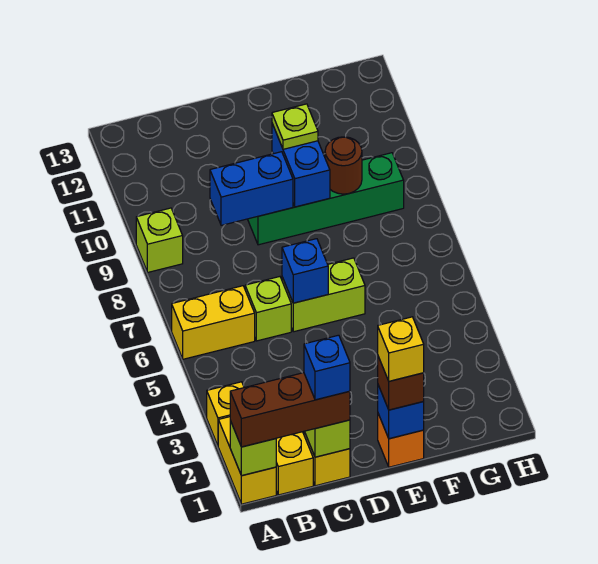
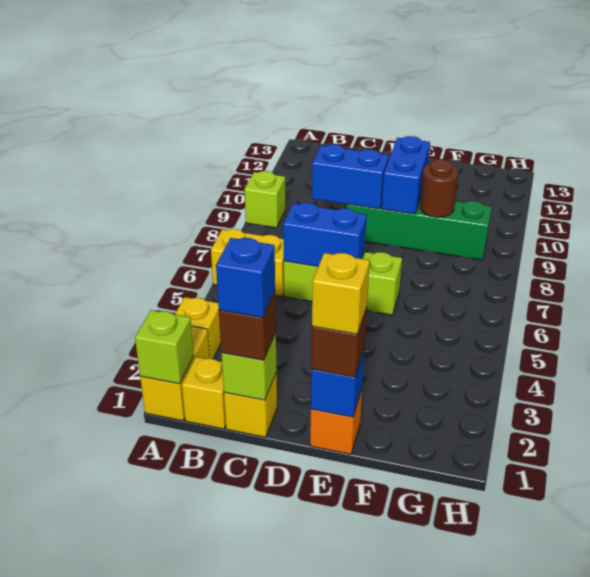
brown brick A1:C1 level 3 -> brown brick C1 level 3
blue brick D6 level 2 -> blue brick C6:D6 level 2
lime plate E10 level 3 -> none

